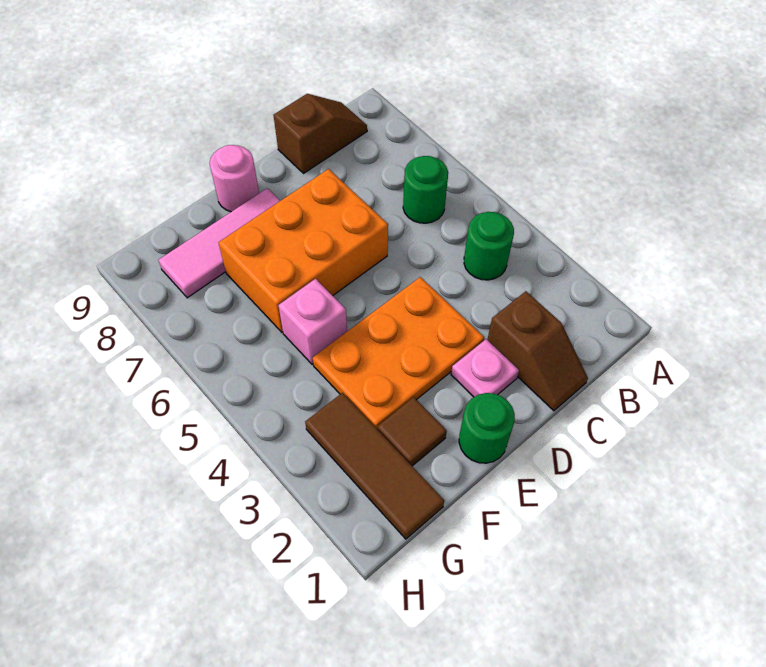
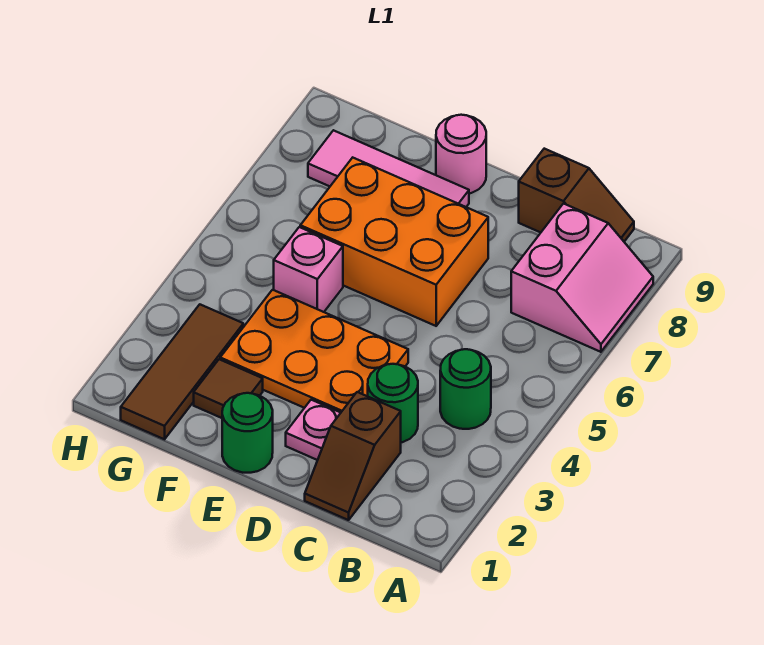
none -> pink slope A7:B8 level 1 top B
green round brick B6 level 1 -> green round brick C3 level 1

